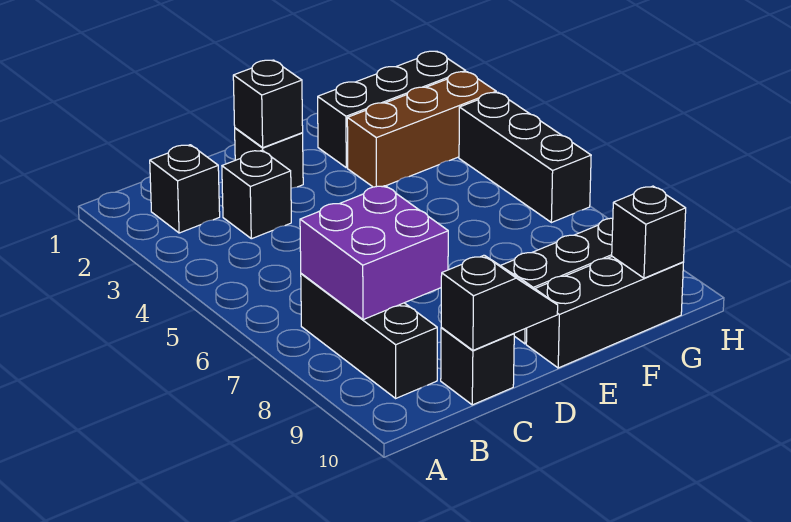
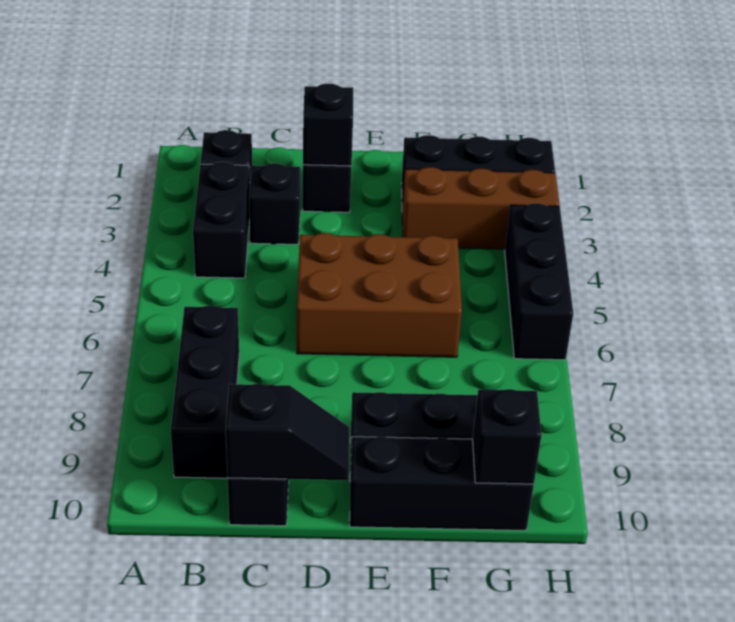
none -> black brick B3:B4 level 1
purple brick B7:C8 level 2 -> none
none -> brown brick D5:F6 level 1

